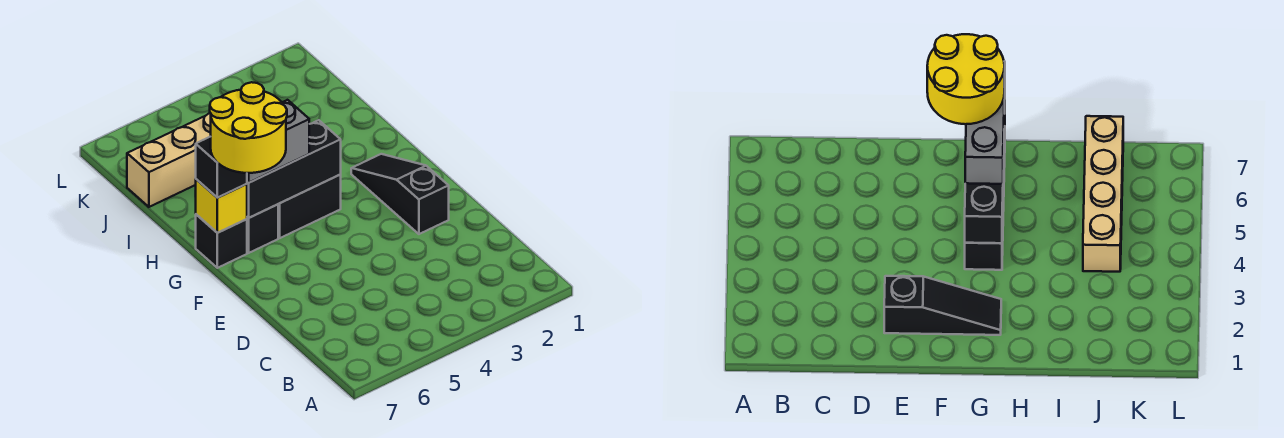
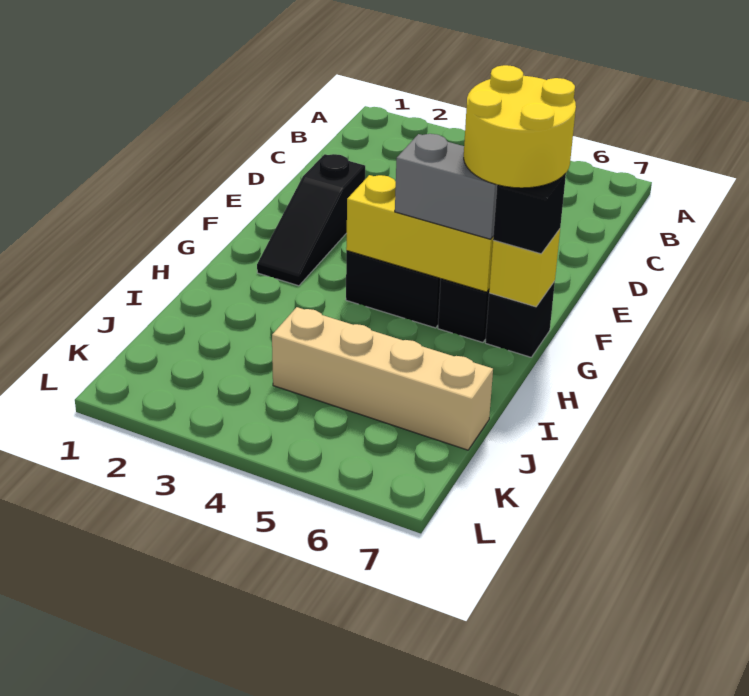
black brick G4:G6 level 2 -> yellow brick G4:G6 level 2

